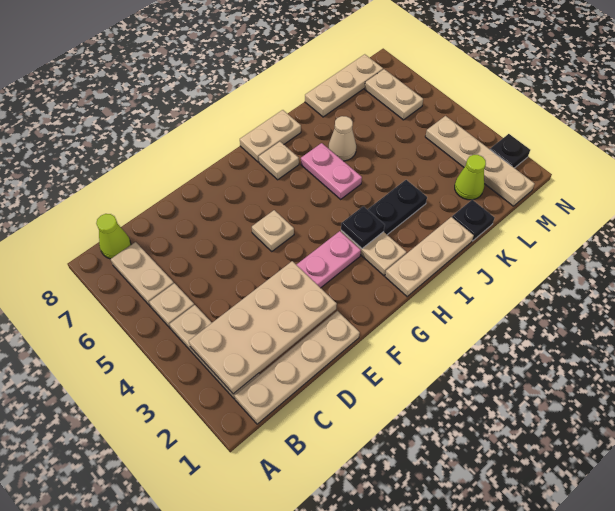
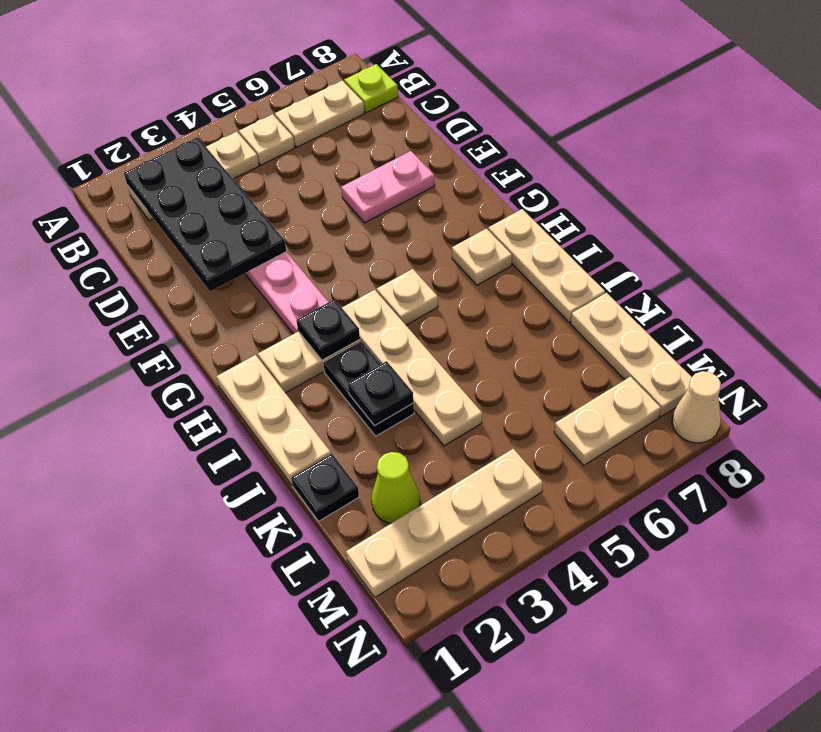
tan plate B1:E1 level 1 -> tan plate H4:K4 level 1
tan plate B2:E3 level 2 -> black plate B2:E3 level 2
lime cone B8 level 1 -> lime plate B8 level 1
tan plate F5 level 1 -> tan plate H5 level 1
tan plate H8:I8 level 1 -> tan plate H8:J8 level 1
pink plate I5:I6 level 1 -> pink plate E6:E7 level 1
tan cone J6 level 1 -> tan cone N8 level 1
black plate N2 level 1 -> black plate J3 level 2

